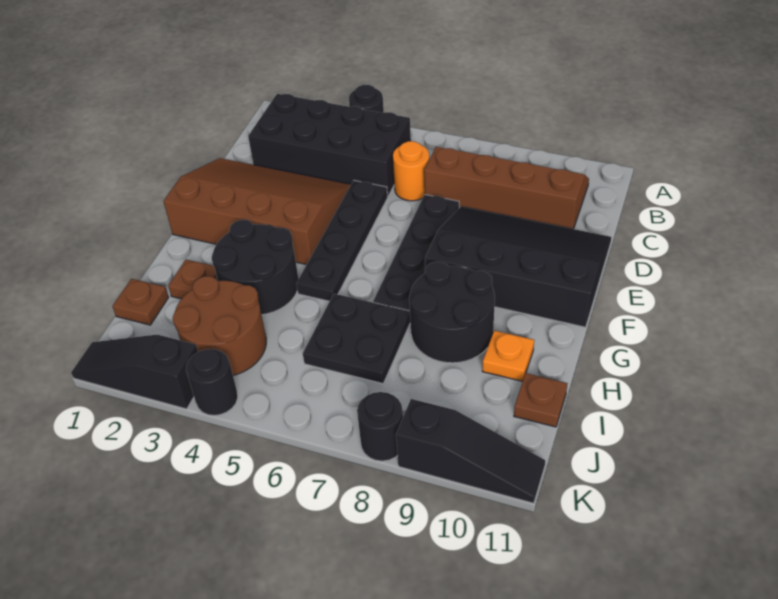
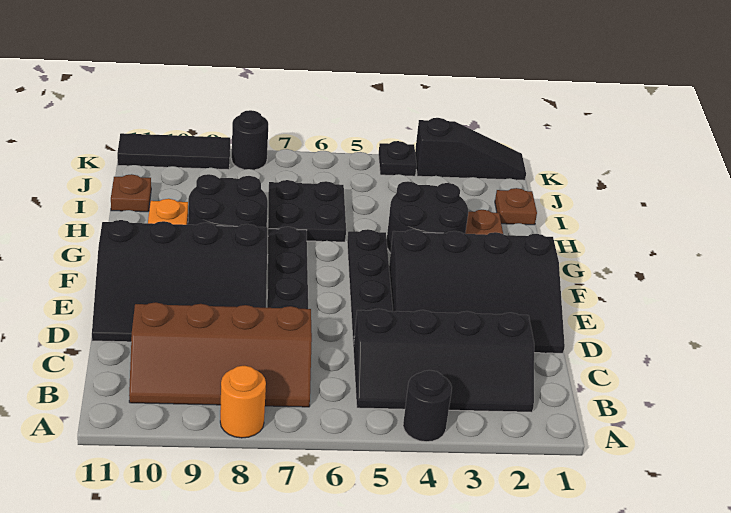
black brick B2:C5 level 1 -> black slope B2:C5 level 1 top C
orange round brick C6 level 1 -> orange round brick A8 level 1
brown slope D1:F4 level 1 top F -> black slope D1:F4 level 1 top F
brown round brick I3:J4 level 1 -> none
black round brick K4 level 1 -> black plate K4 level 1
black slope K9:K11 level 1 top 9 -> black tile K9:K11 level 1

